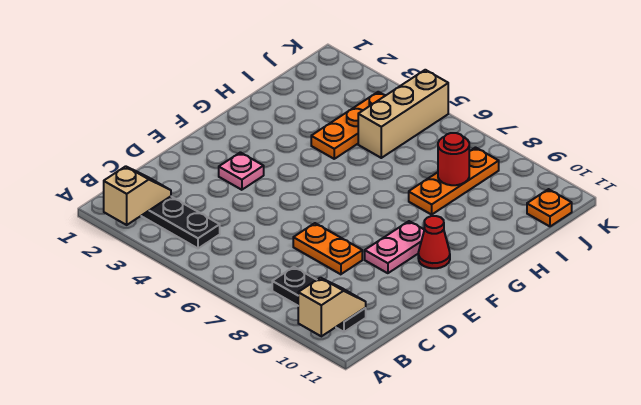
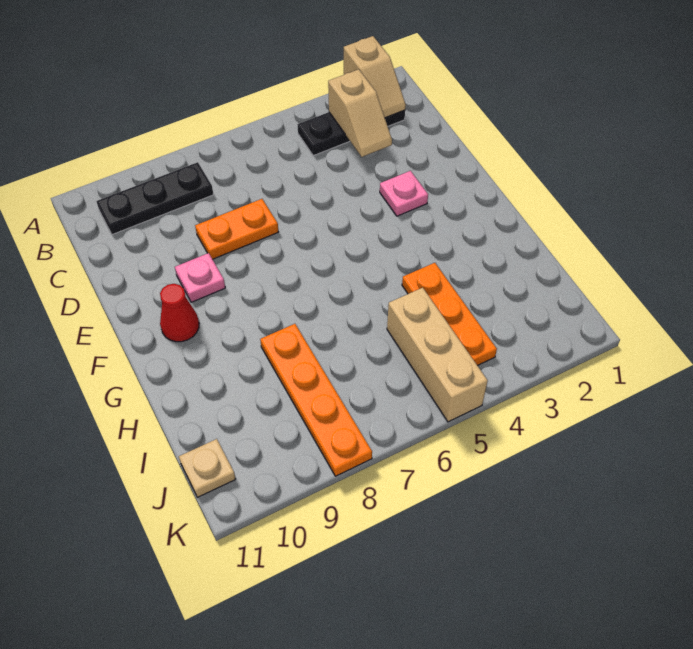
tan slope A10:B10 level 2 top A -> tan slope B3:C3 level 2 top B
pink plate E9:F9 level 1 -> pink plate E9 level 1
orange plate H8:J8 level 1 -> orange plate H8:K8 level 1
red round brick I8 level 2 -> none
orange plate J11 level 1 -> tan plate J11 level 1

